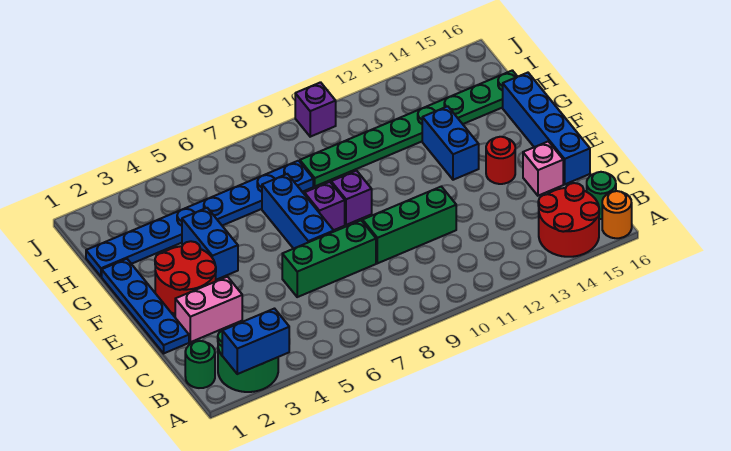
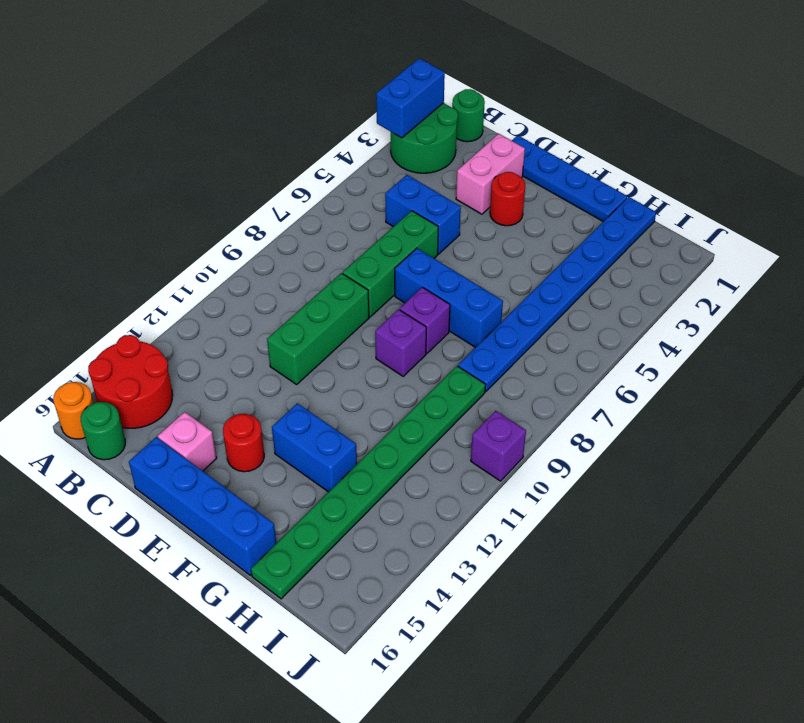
red round brick E2:F3 level 1 -> red round brick E3 level 1
blue brick F4:G4 level 1 -> blue brick C5:D5 level 1

